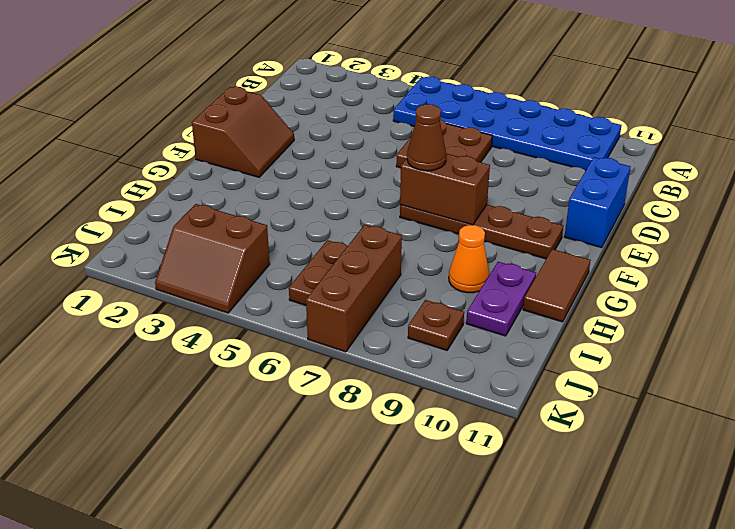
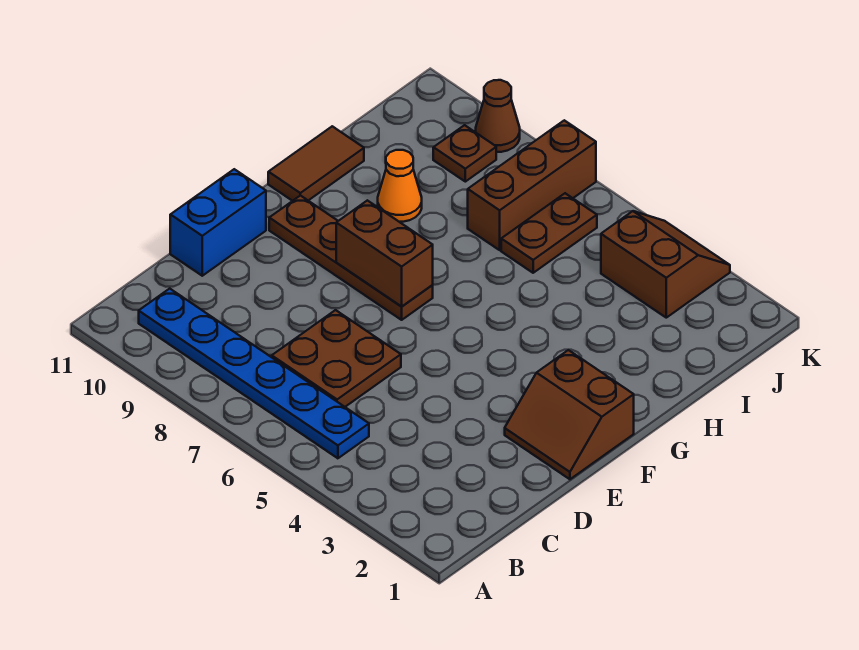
blue plate A5:B10 level 1 -> blue plate B5:B10 level 1
brown slope E1:F2 level 1 top 1 -> brown slope E1:F2 level 1 top F
brown cone F7 level 3 -> brown cone K9 level 1
purple plate H10:I10 level 1 -> none

